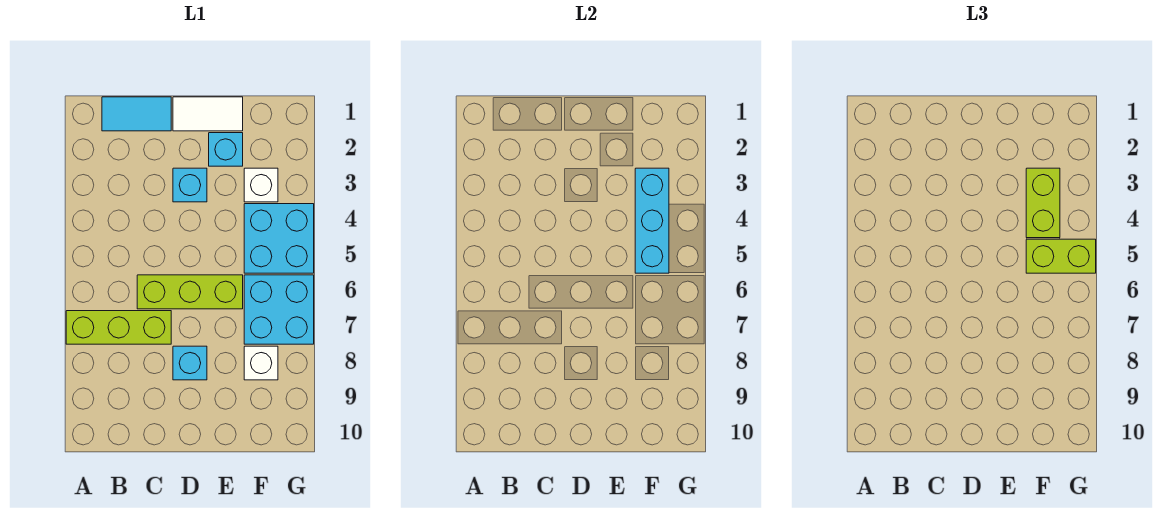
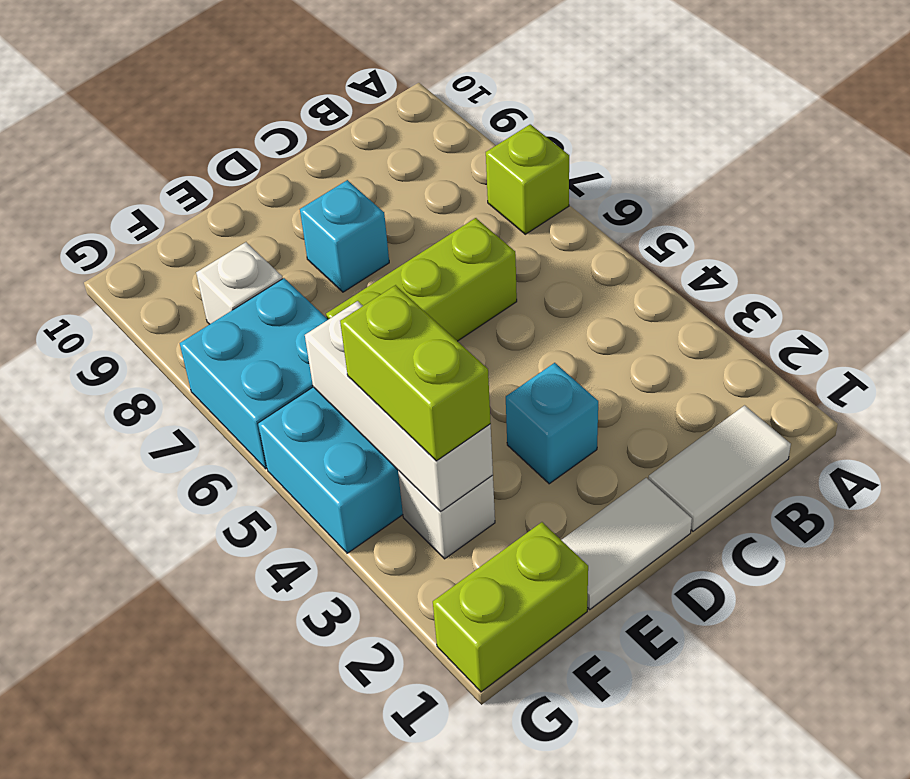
lime brick A7:C7 level 1 -> lime brick A7 level 1
cyan tile B1:C1 level 1 -> white tile B1:C1 level 1
cyan brick E2 level 1 -> none
cyan brick F3:F5 level 2 -> white brick F3:F5 level 2
lime brick F5:G5 level 3 -> lime brick F1:G1 level 1

